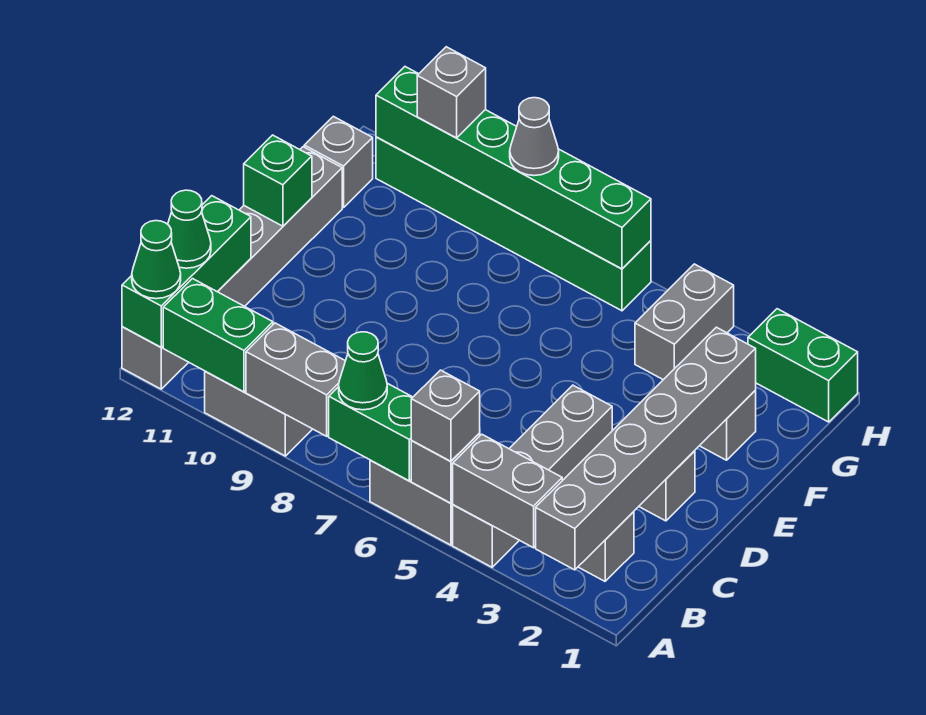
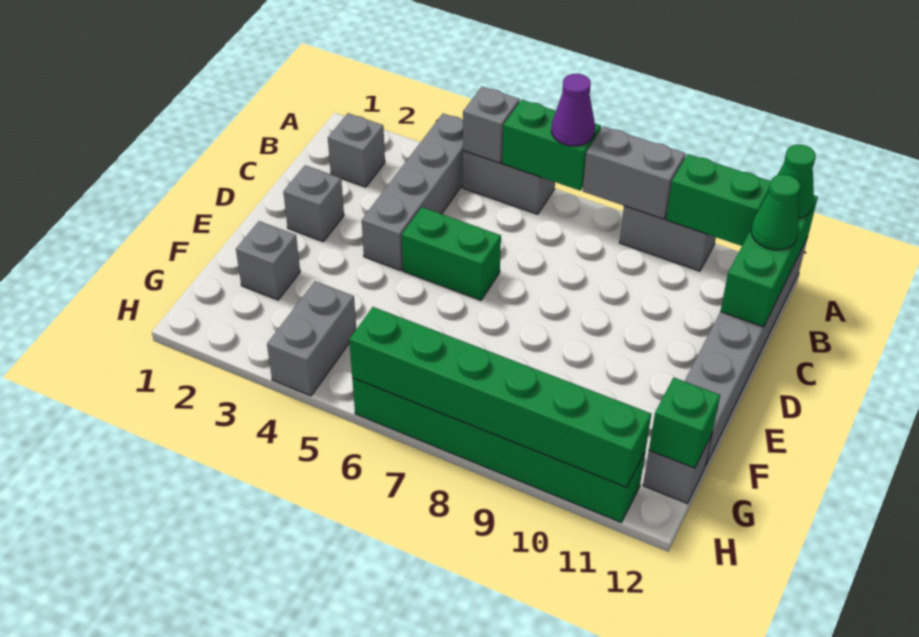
grey brick A2:F2 level 2 -> none
grey brick A3:A4 level 2 -> none
grey brick A5 level 3 -> none
green cone A7 level 3 -> purple cone A7 level 3
green brick E12 level 2 -> green brick G12 level 2
green brick H1:H2 level 1 -> green brick D5:D6 level 1
grey cone H8 level 3 -> none
grey brick H10 level 3 -> none

